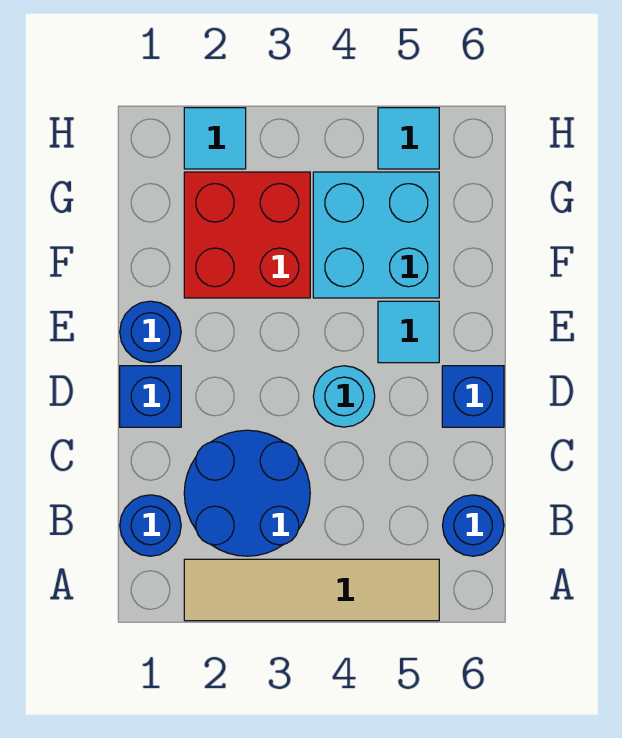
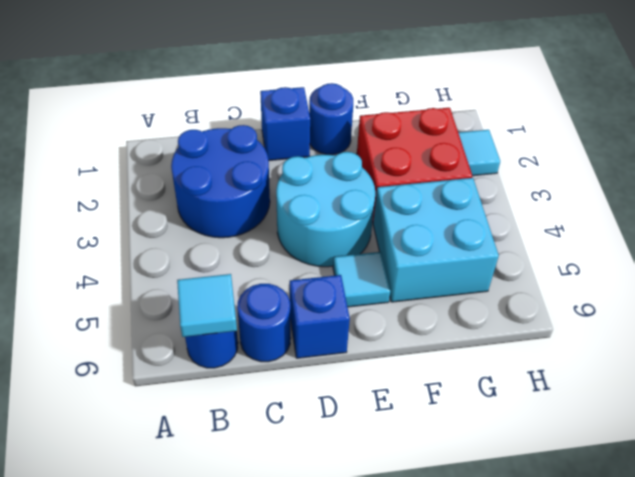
tan tile A2:A5 level 1 -> none
blue round brick B1 level 1 -> blue round brick C6 level 1
cyan round brick D4 level 1 -> cyan round brick D3:E4 level 1
cyan tile H5 level 1 -> cyan tile B6 level 2

